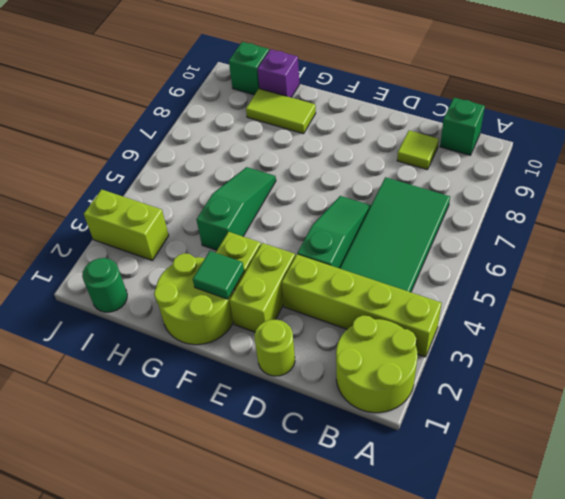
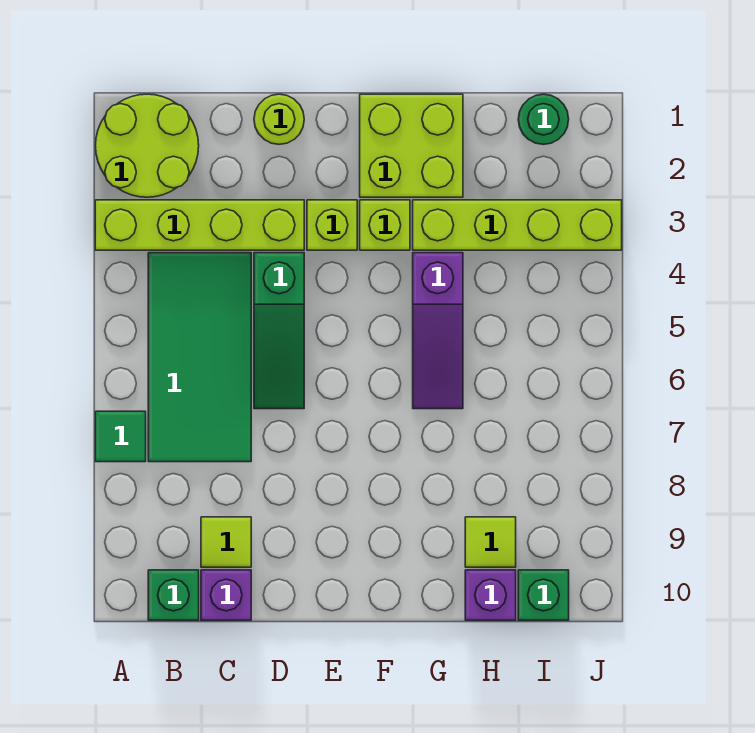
none -> purple brick C10 level 1
lime brick E2:E3 level 1 -> lime brick E3 level 1
lime round brick F1:G2 level 1 -> lime brick F1:G2 level 1
green tile F2 level 2 -> green tile A7 level 1
green slope G4:G6 level 1 top 4 -> purple slope G4:G6 level 1 top 4
lime tile G9:H9 level 1 -> lime tile H9 level 1
lime brick I3:J3 level 1 -> lime brick G3:J3 level 1

